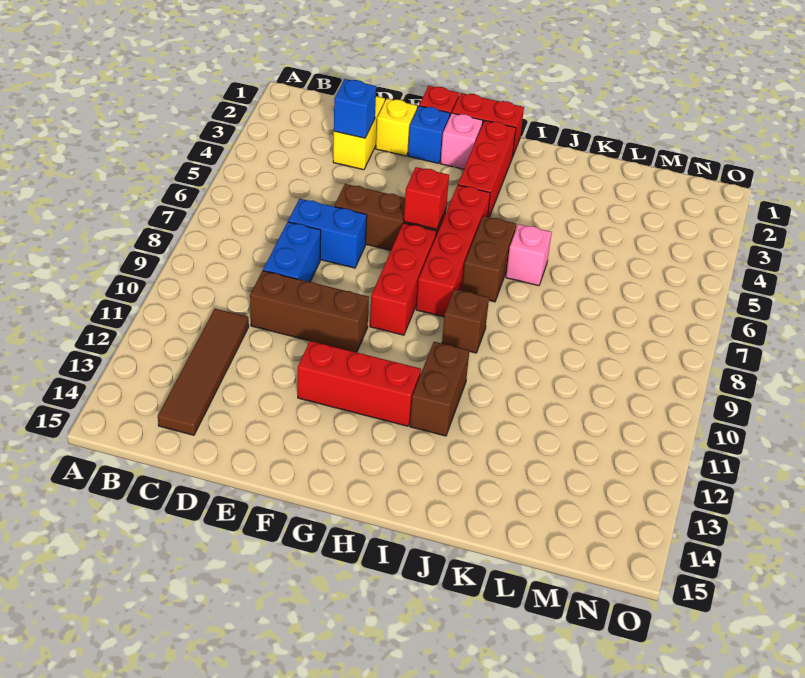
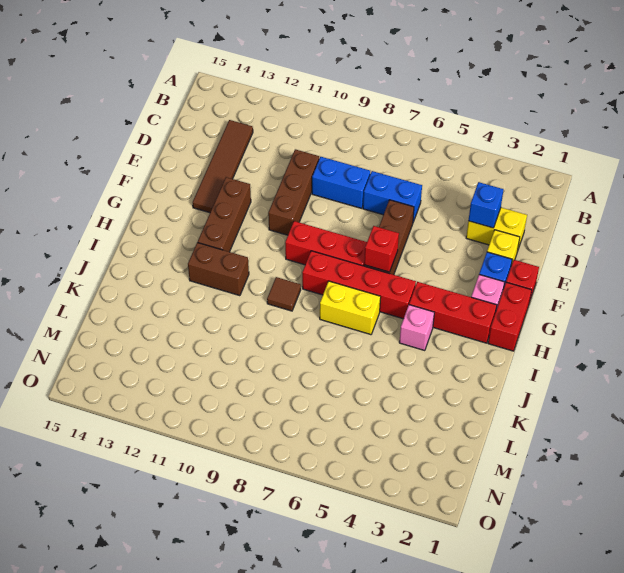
brown tile C11:C14 level 1 -> brown tile C13:F13 level 1
blue brick D7:E7 level 1 -> blue brick D6:D7 level 1
red brick F12:H12 level 1 -> brown brick F12:H12 level 1
brown brick I6:I7 level 1 -> yellow brick I6:I7 level 1
brown brick I9 level 1 -> brown tile I9 level 1
pink brick J6 level 1 -> pink brick I4 level 1

